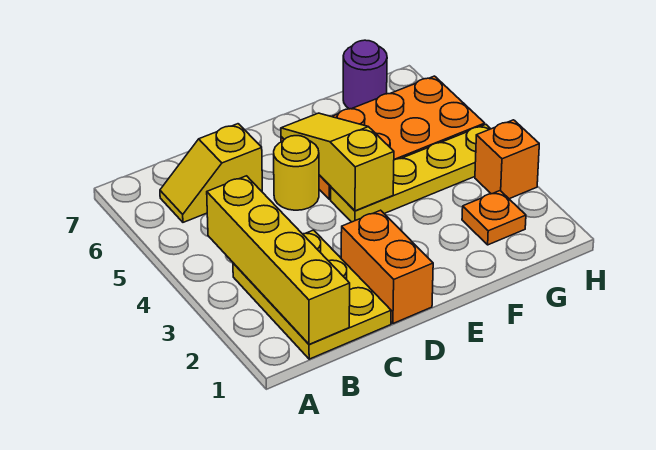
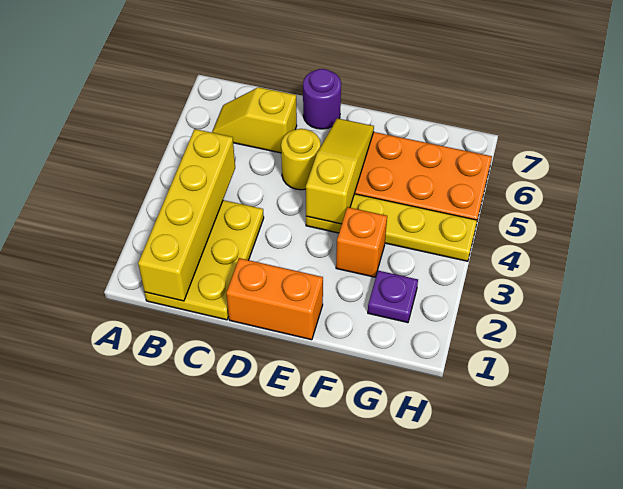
orange brick D1:D2 level 1 -> orange brick D1:E1 level 1
orange plate G2 level 1 -> purple plate G2 level 1
purple round brick G7 level 1 -> purple round brick D7 level 1
orange brick H3 level 1 -> orange brick F3 level 1

